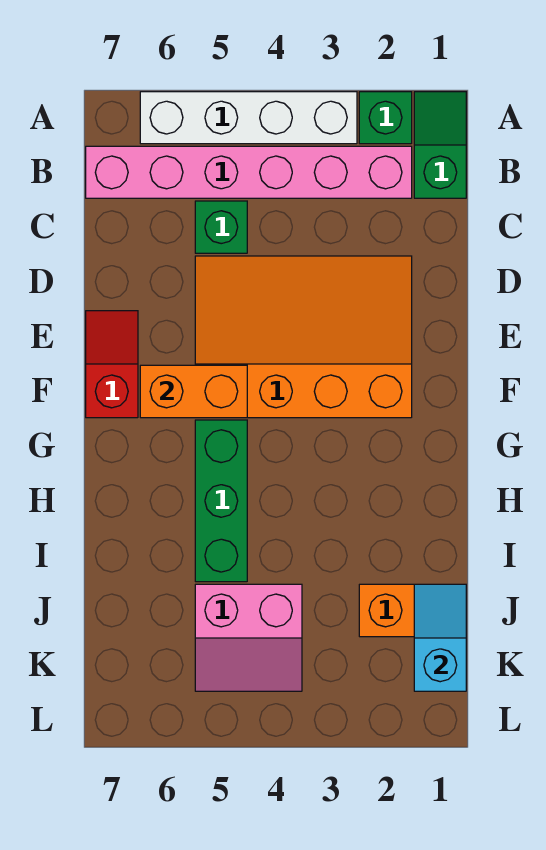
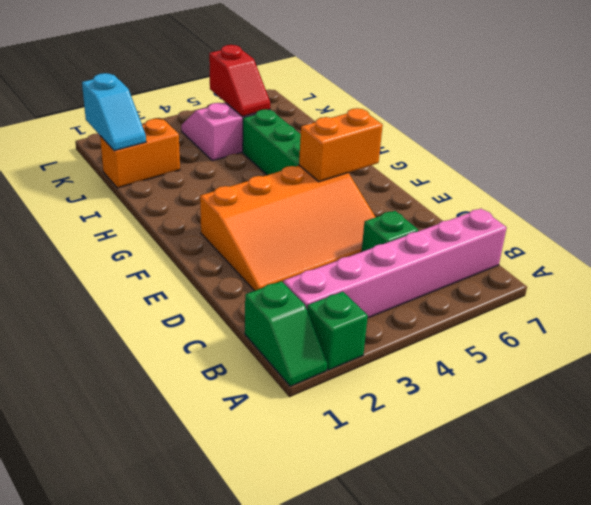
white brick A3:A6 level 1 -> none
red slope E7:F7 level 1 top F -> red slope J5:K5 level 2 top K

